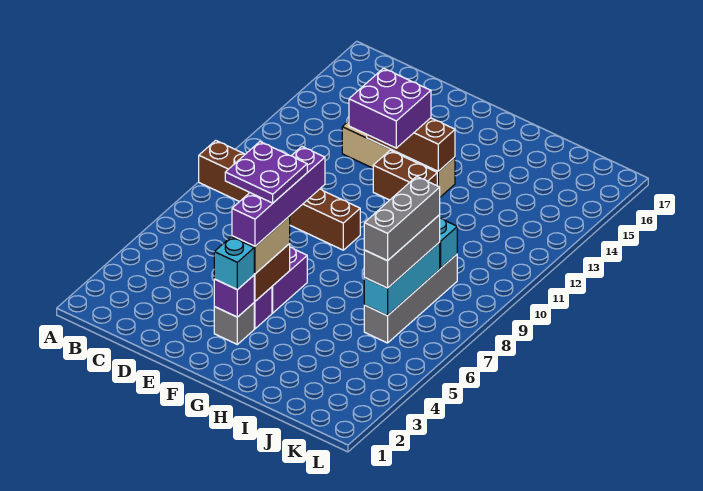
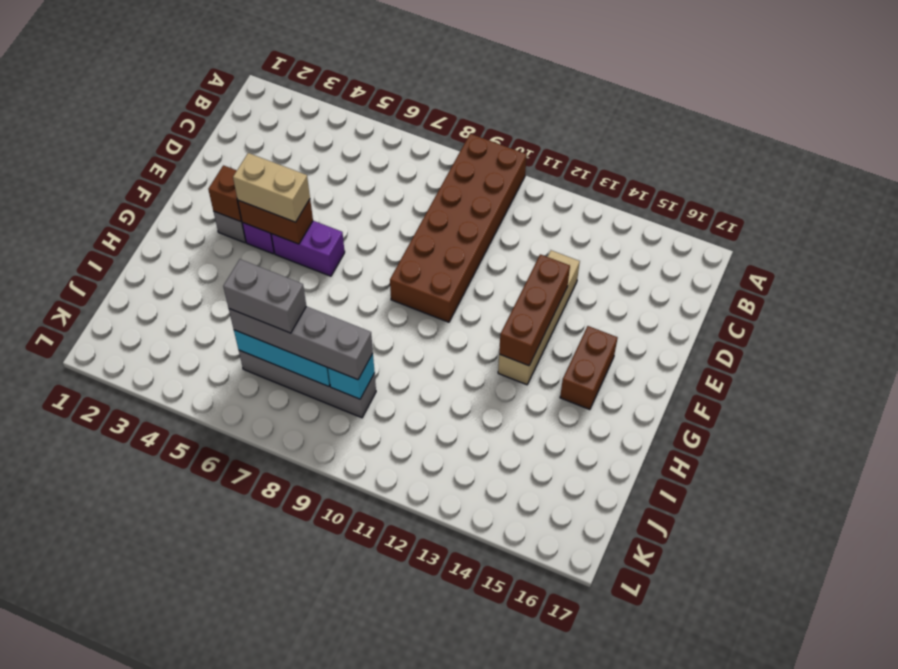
brown brick A9:F9 level 1 -> brown brick A9:F10 level 1
purple plate E5:F6 level 5 -> none
purple brick E12:F13 level 3 -> none
purple brick F3 level 2 -> brown brick F3 level 2
cyan brick F3 level 3 -> none
purple brick F4:F7 level 4 -> none
brown brick F12:G12 level 1 -> brown brick F15:G15 level 1
grey brick J6:J8 level 3 -> grey brick J6:J9 level 3
grey brick J6:J8 level 4 -> grey brick J6:J7 level 4

